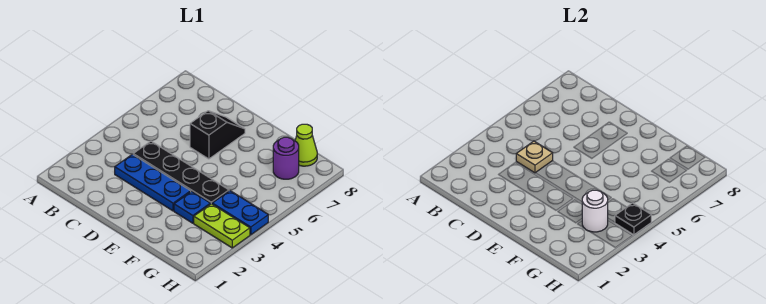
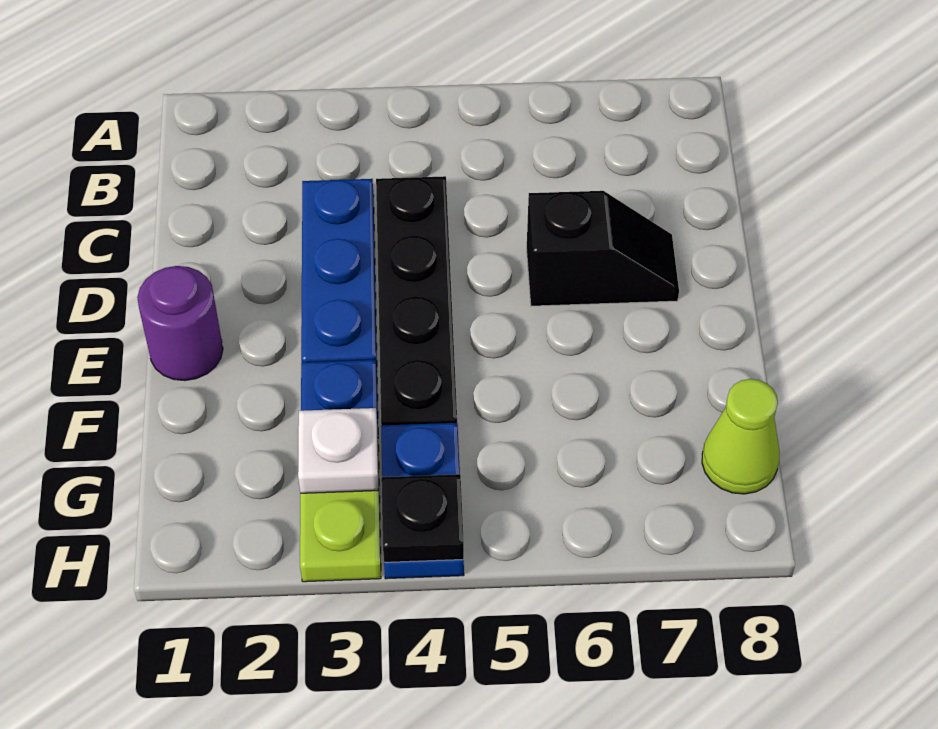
tan plate C4 level 2 -> none
white round brick G3 level 2 -> white plate G3 level 2
purple round brick G7 level 1 -> purple round brick E1 level 1

